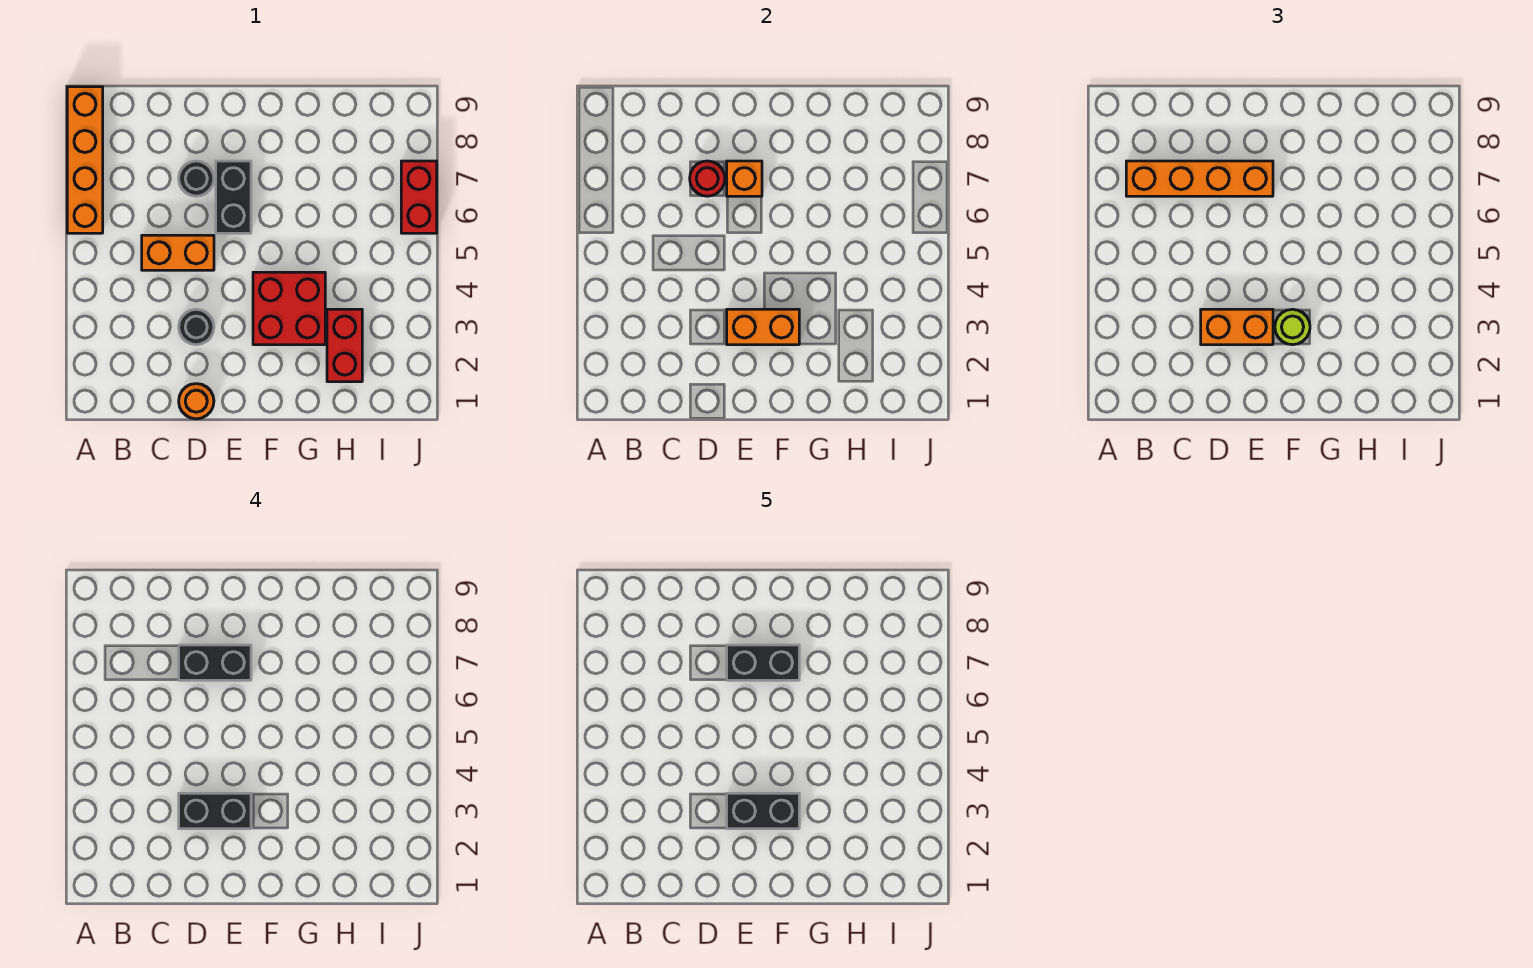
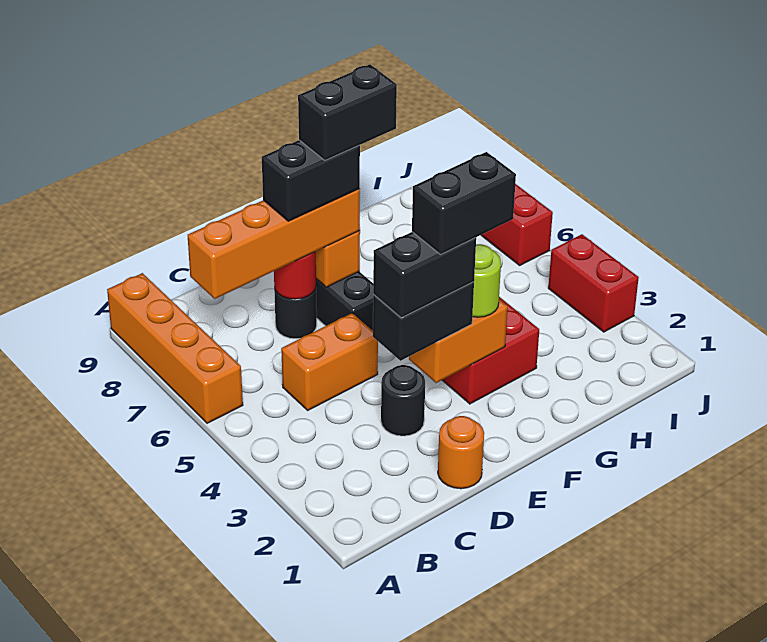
orange brick D3:E3 level 3 -> black brick D3:E3 level 3
red brick H2:H3 level 1 -> red brick J3:J4 level 1

